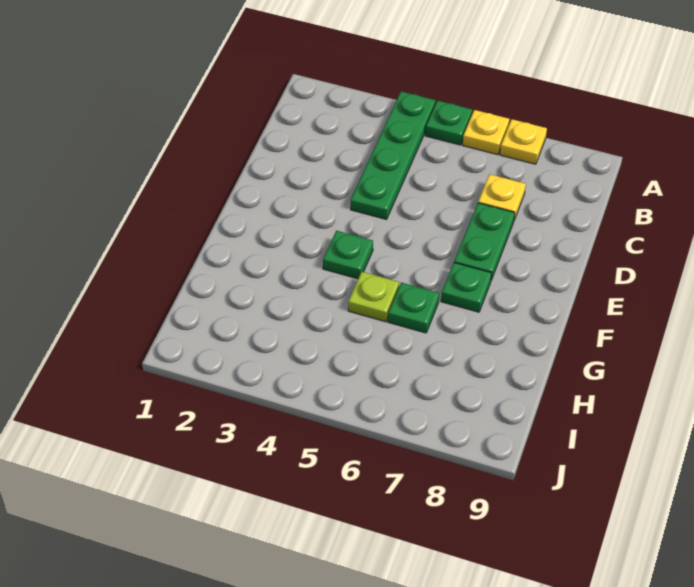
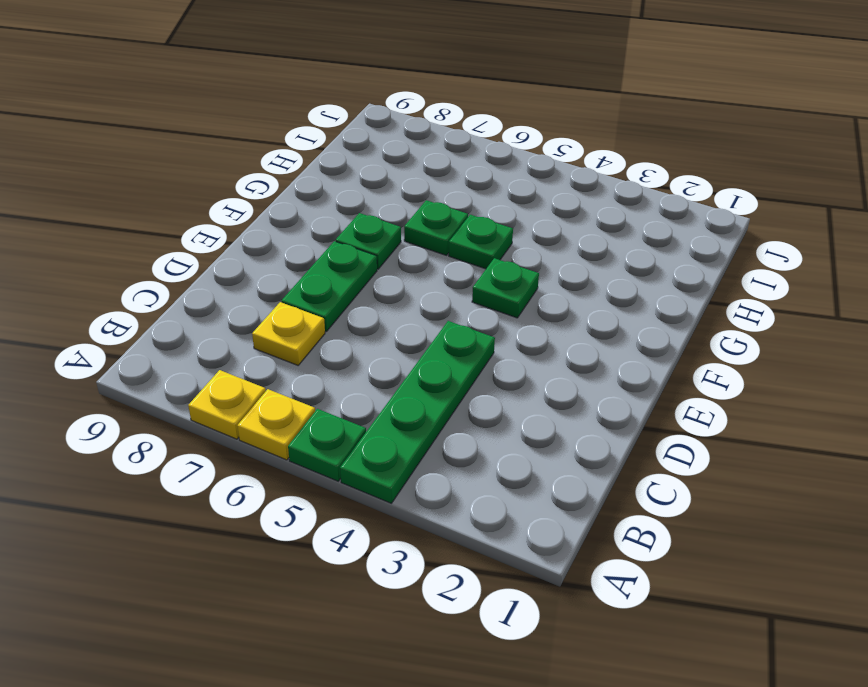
lime plate G5 level 1 -> green plate G5 level 1

